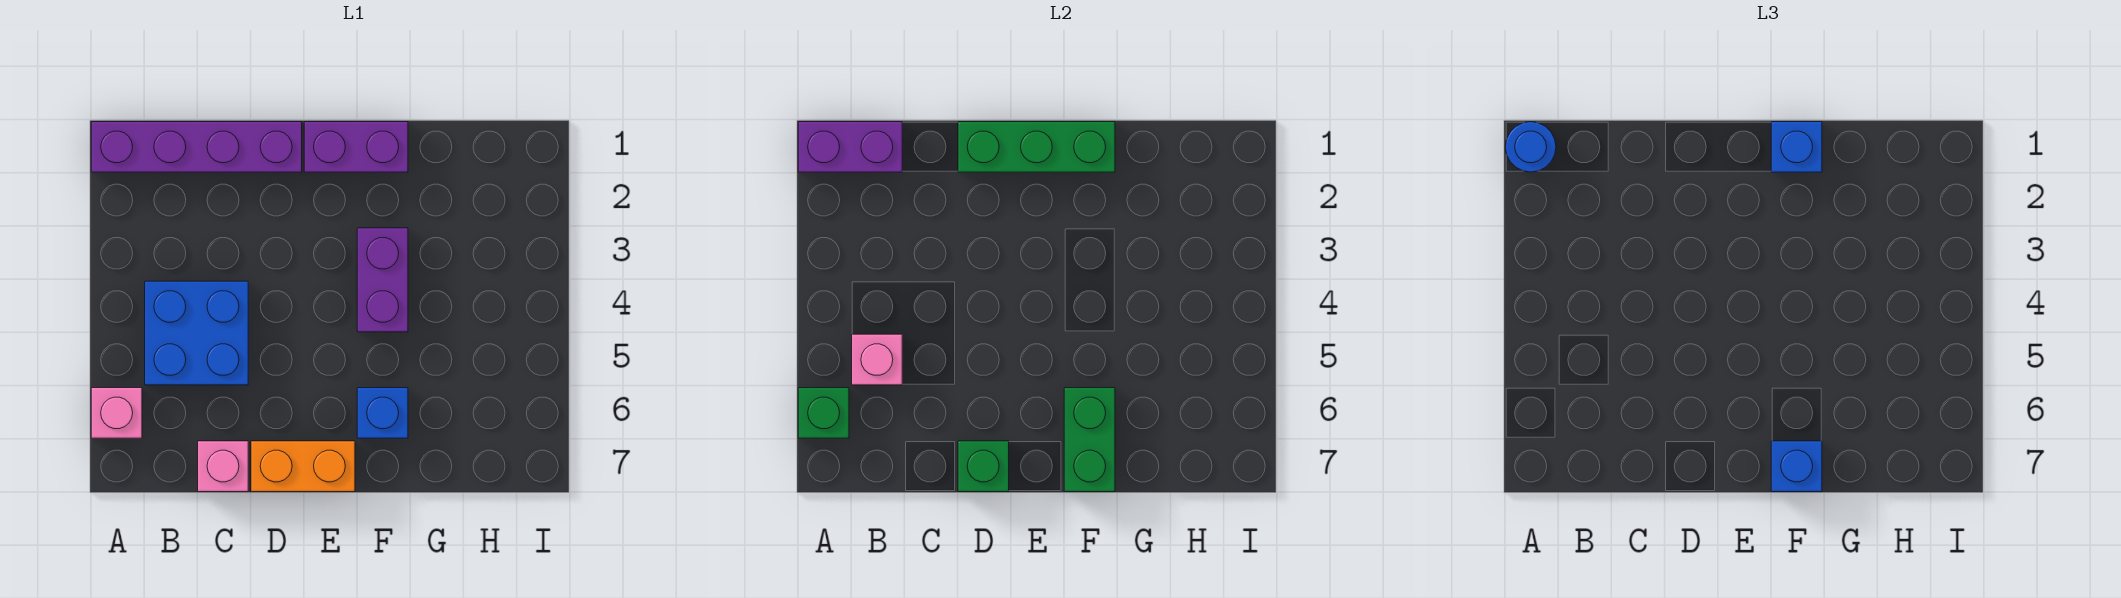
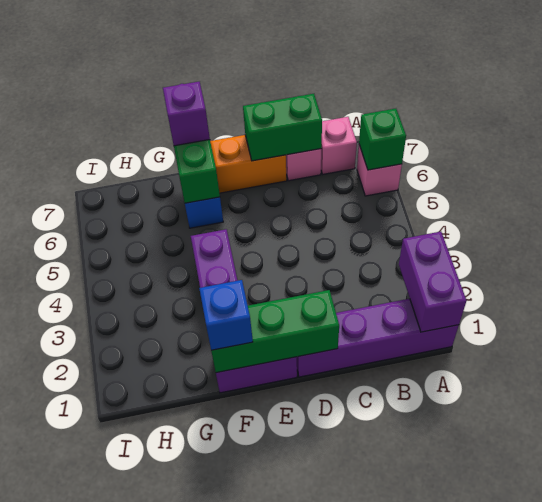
purple brick A1:B1 level 2 -> purple brick A1:A2 level 2
blue round brick A1 level 3 -> none
blue brick B4:C5 level 1 -> none
pink brick B5 level 2 -> pink brick B7 level 1
green brick D7 level 2 -> green brick C7:D7 level 2
blue brick F7 level 3 -> purple brick F7 level 3

